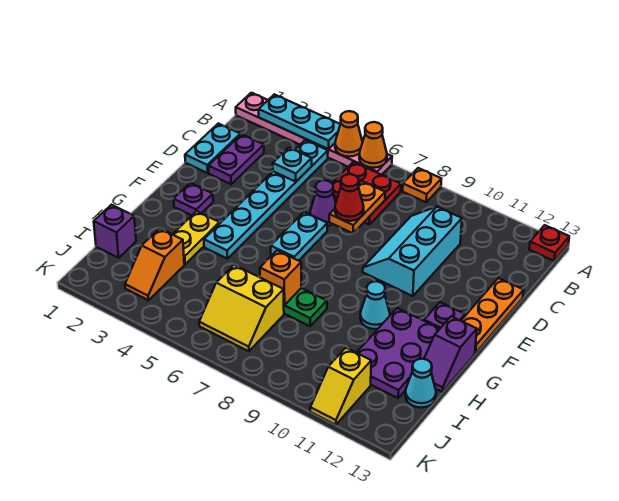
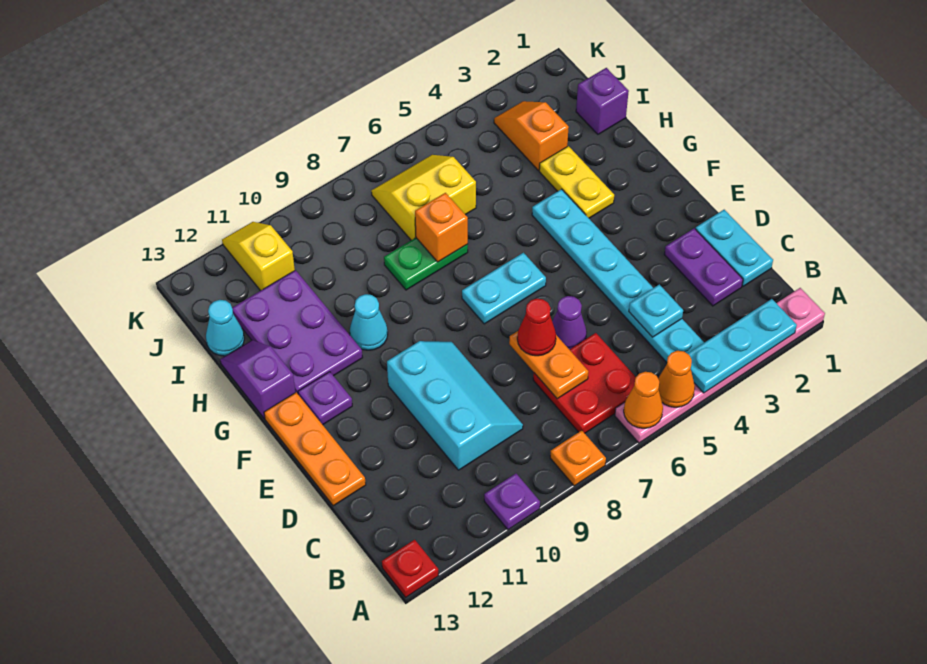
cyan plate E6:F6 level 1 -> cyan plate F6:F7 level 1
purple plate F2 level 1 -> purple plate A10 level 1

